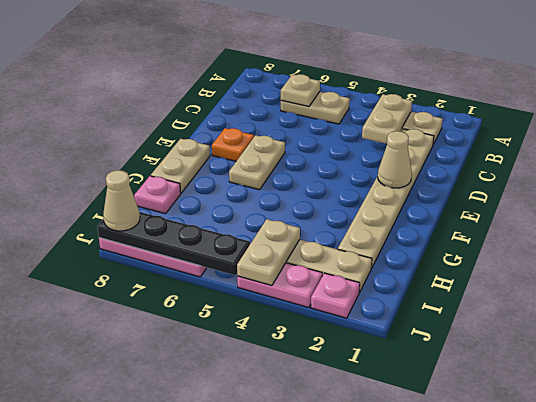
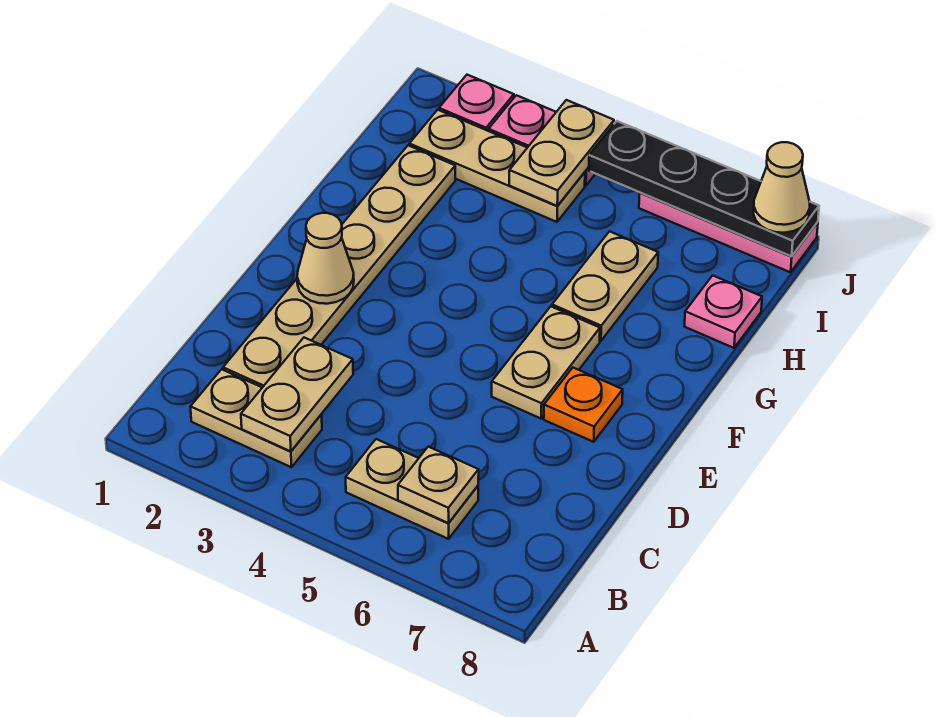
tan plate F8:G8 level 1 -> tan plate G6:H6 level 1

